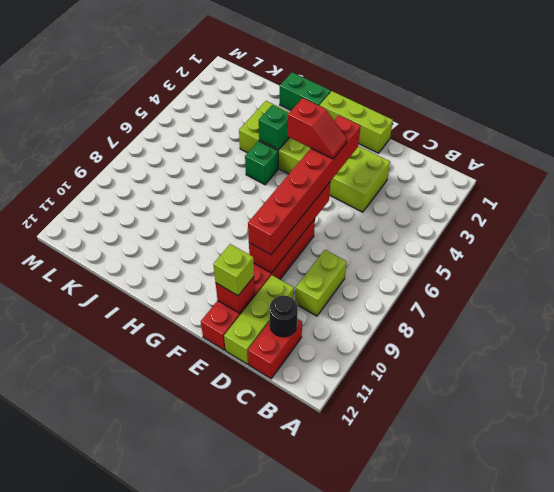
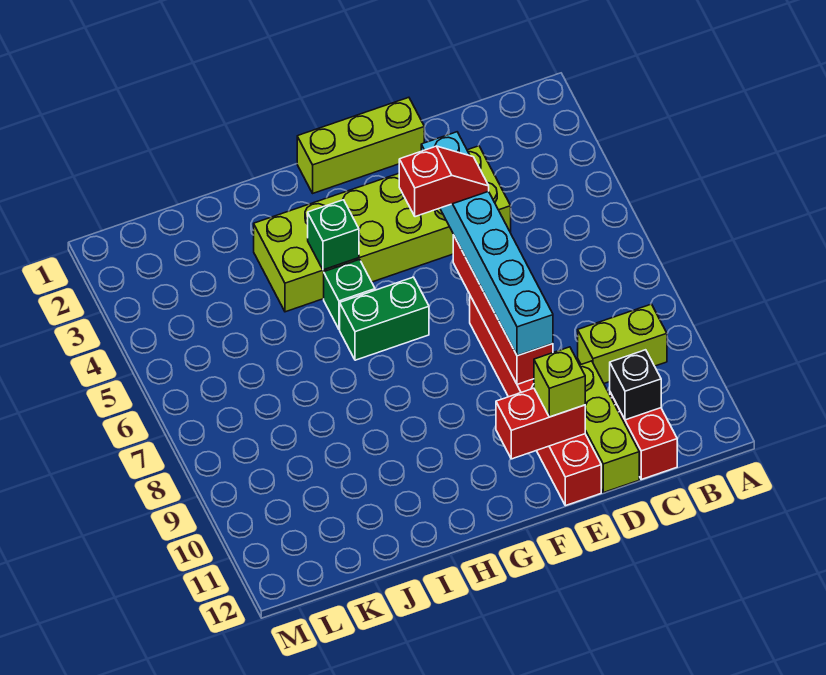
lime brick C8:C9 level 1 -> lime brick B9:C9 level 1
black round brick C11 level 2 -> black brick C11 level 2
red brick E4:E9 level 3 -> cyan brick E4:E9 level 3
red brick E11 level 2 -> red brick E11:F11 level 2
green brick H1:I1 level 1 -> green brick G6:H6 level 1

